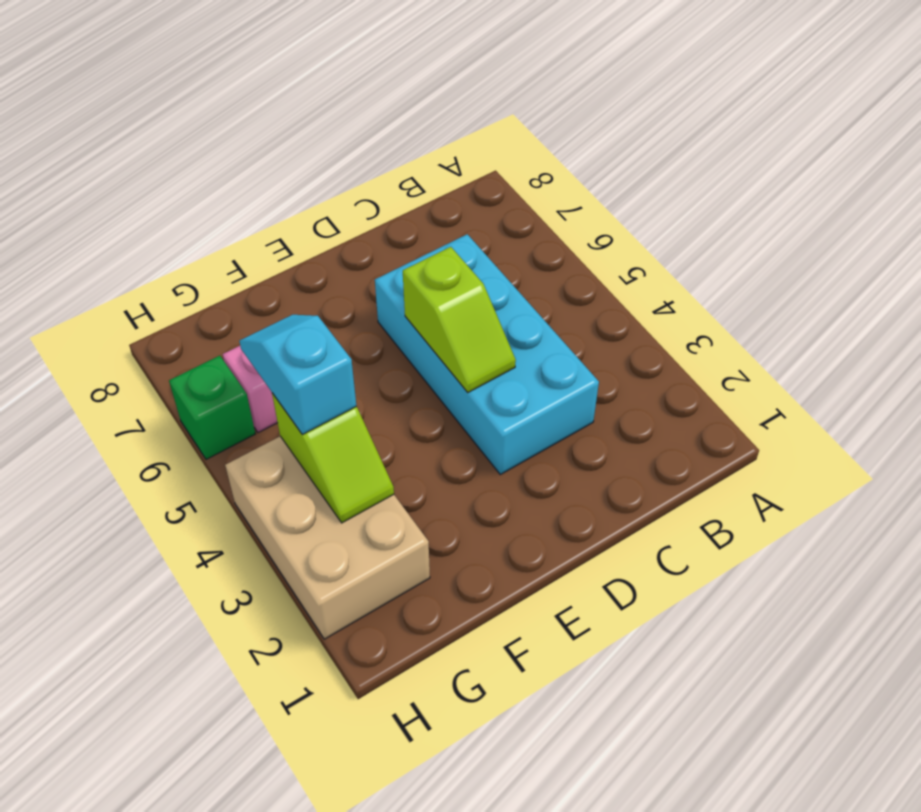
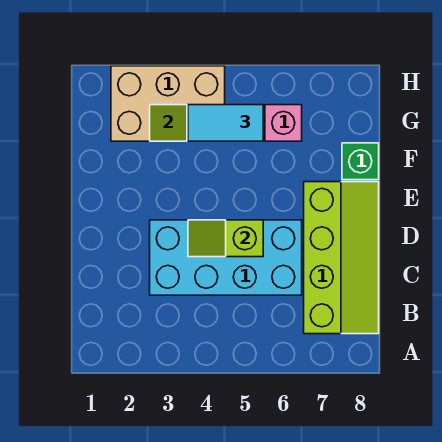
none -> lime slope B7:E8 level 1 top 7
cyan slope G4:G5 level 3 top 4 -> cyan tile G4:G5 level 3
green brick H6 level 1 -> green brick F8 level 1

